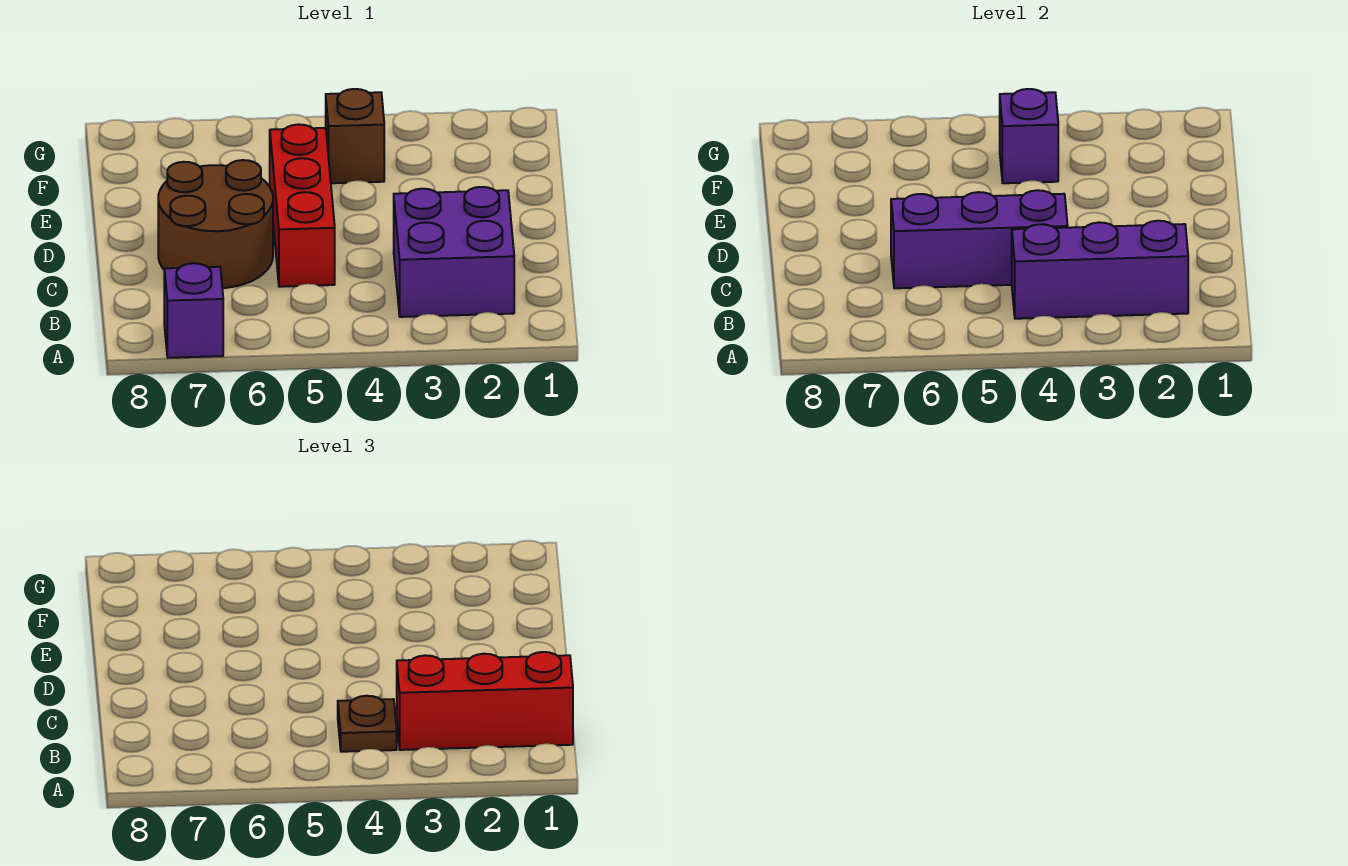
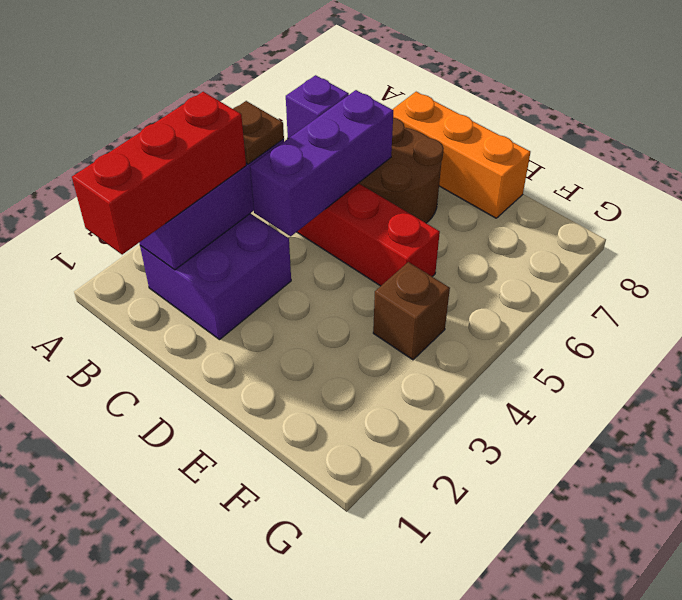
none -> orange brick C8:E8 level 1
purple brick F4 level 2 -> none

